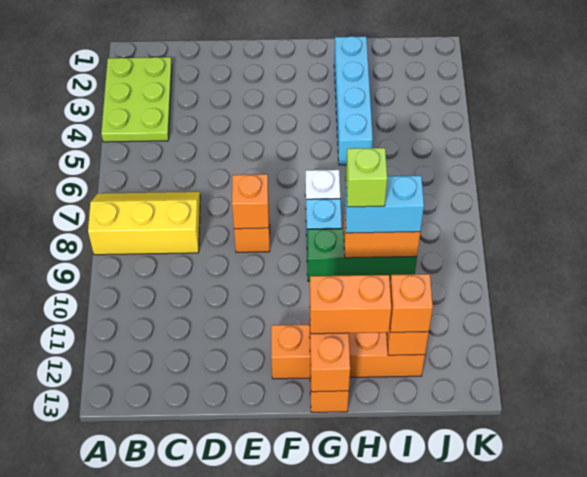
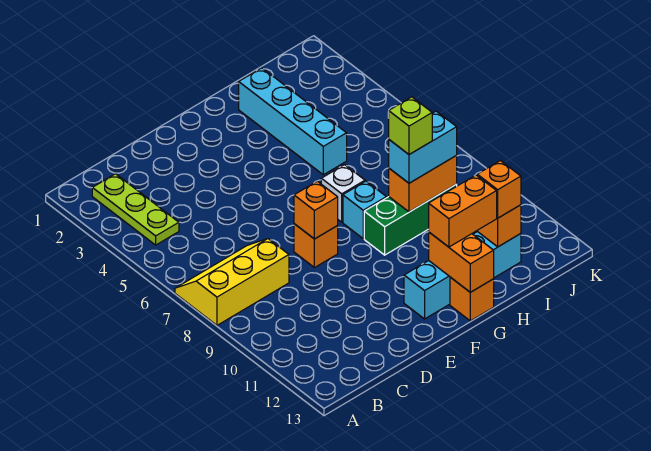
lime plate A2:B4 level 1 -> lime plate B2:B4 level 1
orange brick F12:I12 level 1 -> cyan brick F12:I12 level 1

